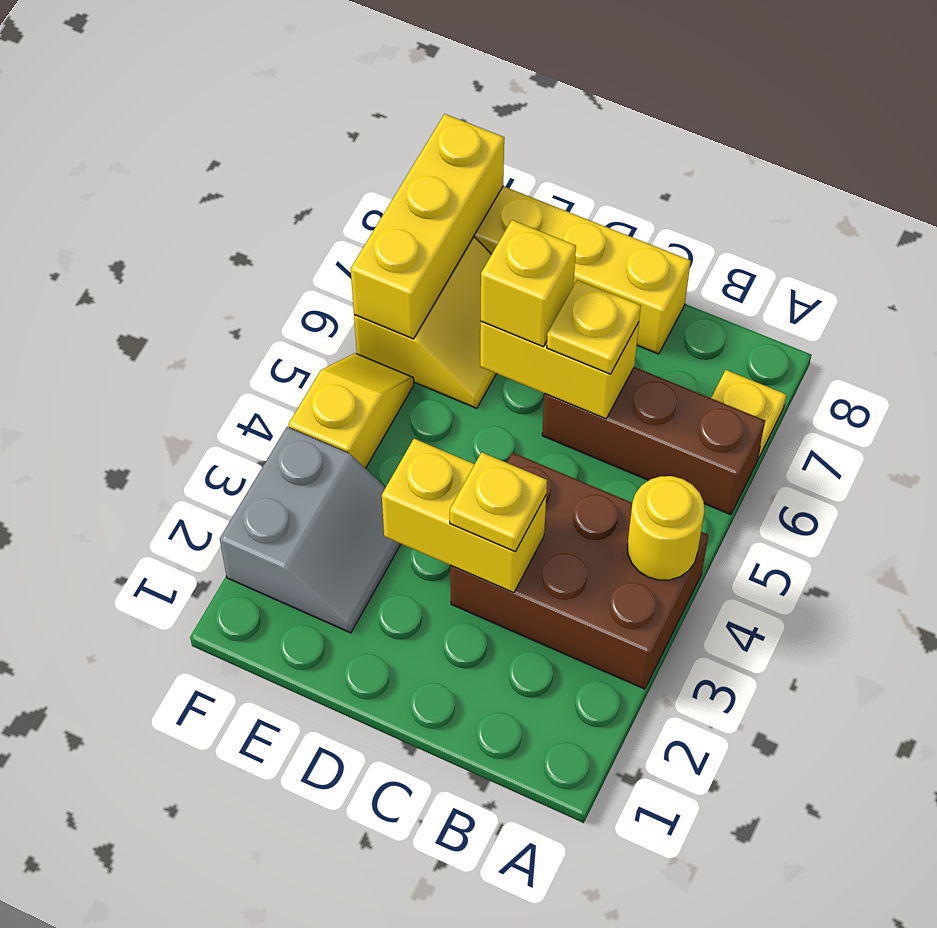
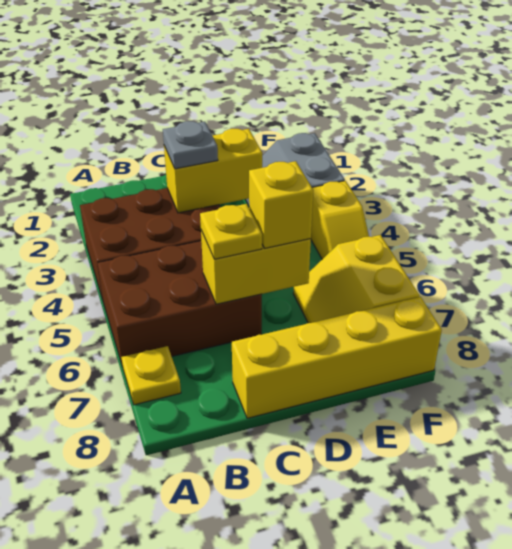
yellow round brick A4 level 2 -> none
brown brick A6:C6 level 1 -> brown brick A5:C6 level 1
yellow plate C3 level 3 -> grey plate C3 level 3
yellow brick F6:F8 level 2 -> none

